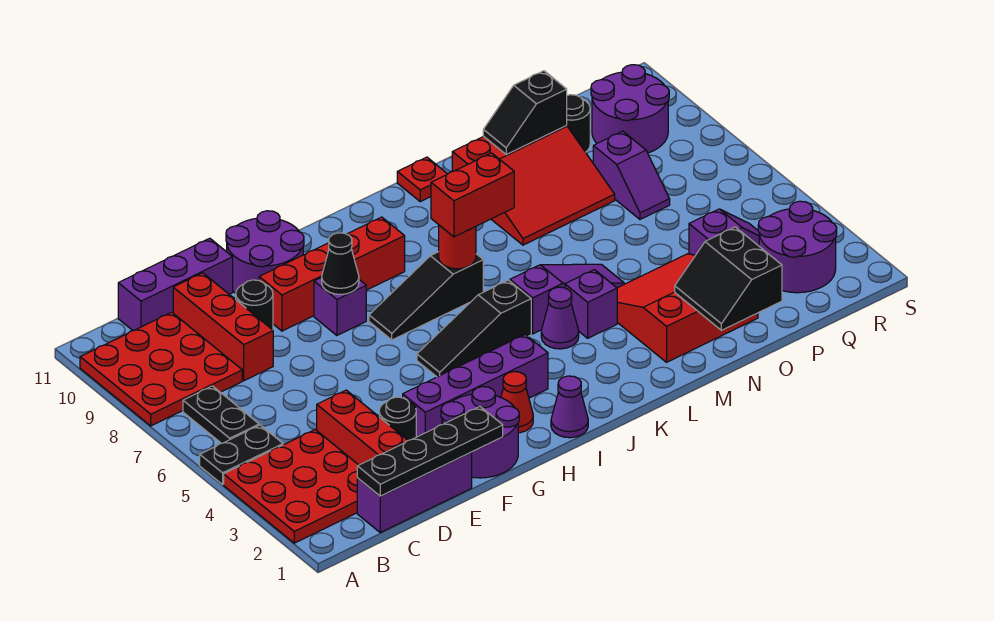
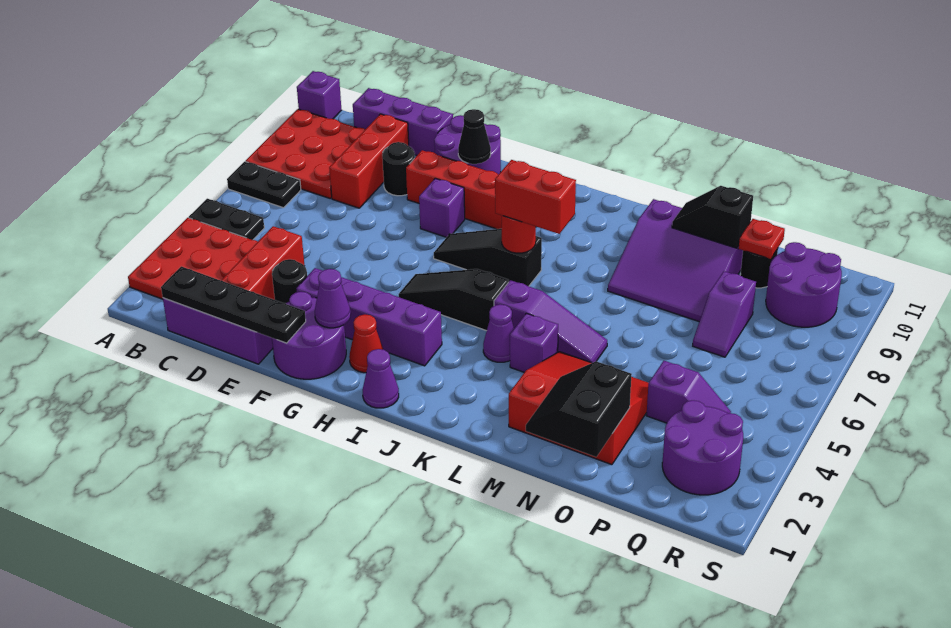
none -> purple brick A11 level 1
black plate B6:B7 level 1 -> black plate A7:B7 level 1
none -> purple cone G2 level 2
black cone G8 level 2 -> black cone G10 level 2
red plate L11 level 1 -> red plate P10 level 2
red slope M8:O10 level 1 top 10 -> purple slope M8:O10 level 1 top 10

